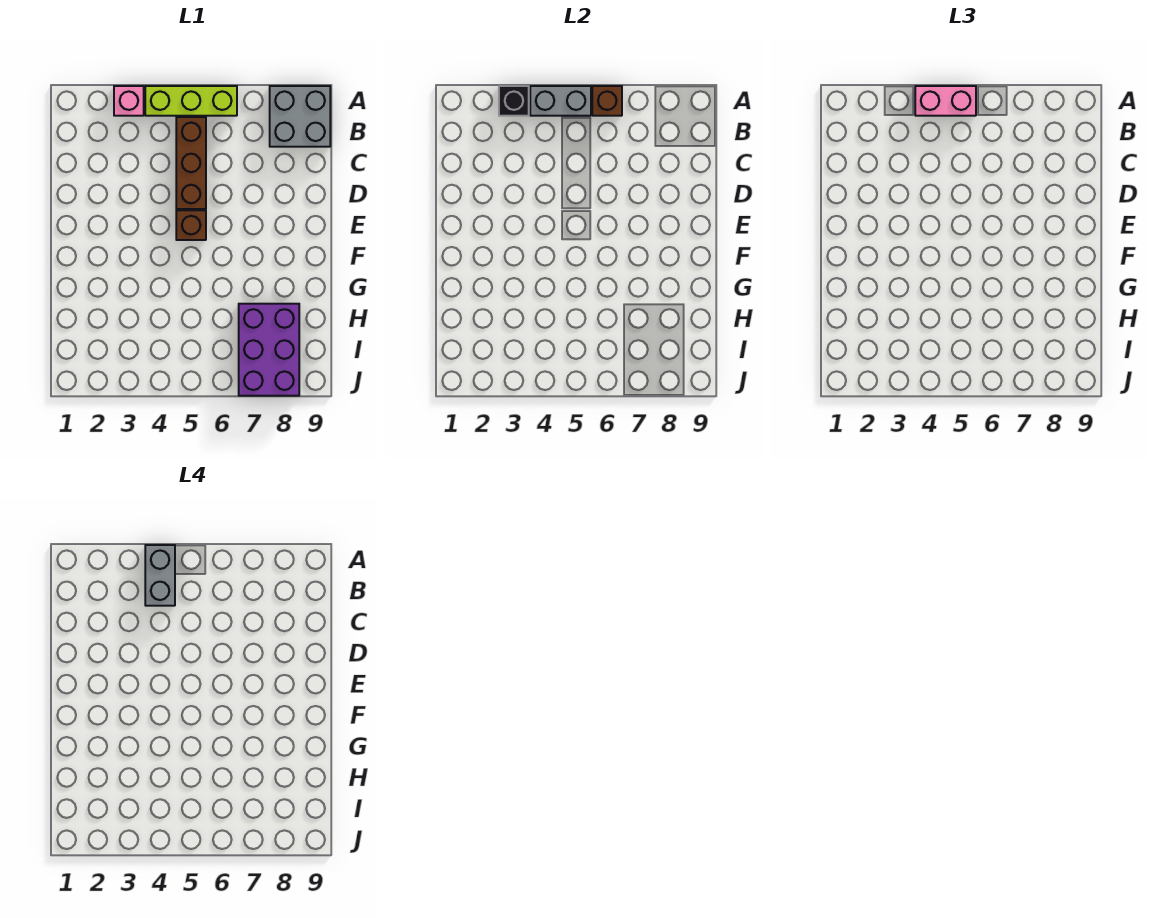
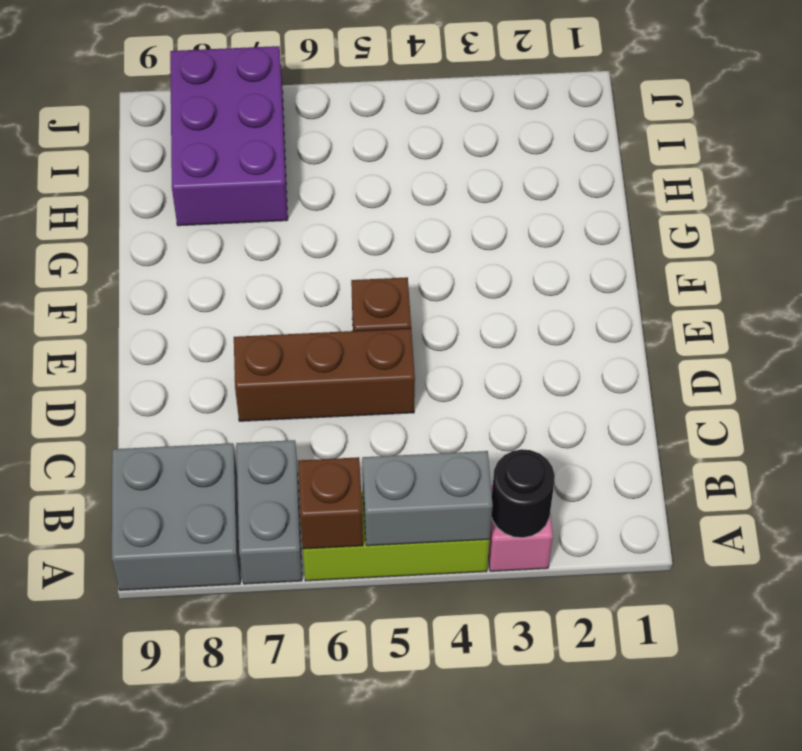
black brick A3 level 2 -> black round brick A3 level 2
pink brick A4:A5 level 3 -> none
grey brick A4:B4 level 4 -> grey brick A7:B7 level 1
brown brick B5:D5 level 1 -> brown brick D5:D7 level 1

